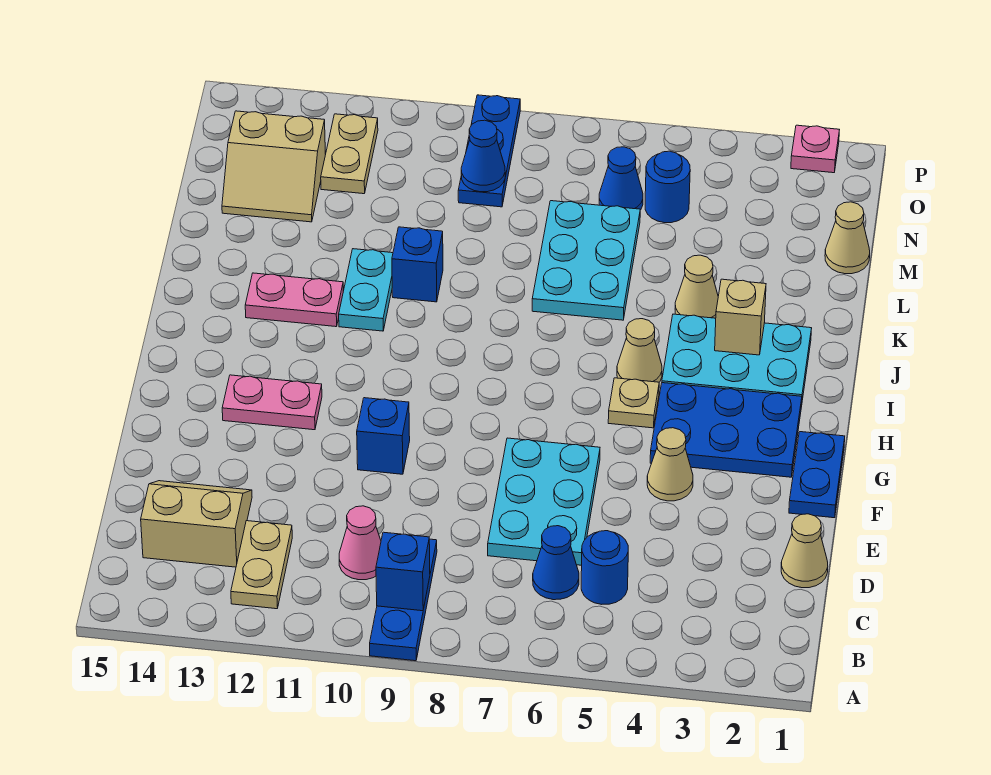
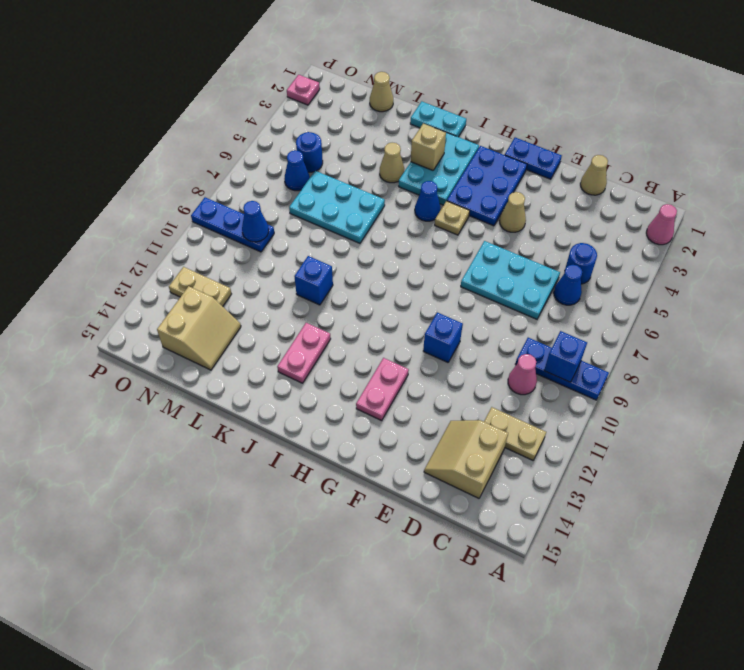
none -> pink cone A2 level 1
tan cone I5 level 1 -> blue cone I5 level 1
cyan plate J11:K11 level 1 -> cyan plate J1:K1 level 1

